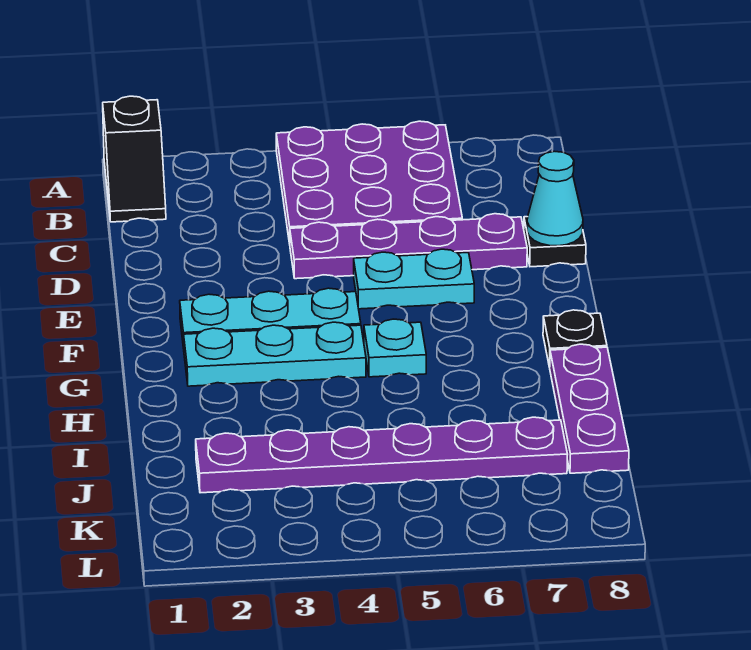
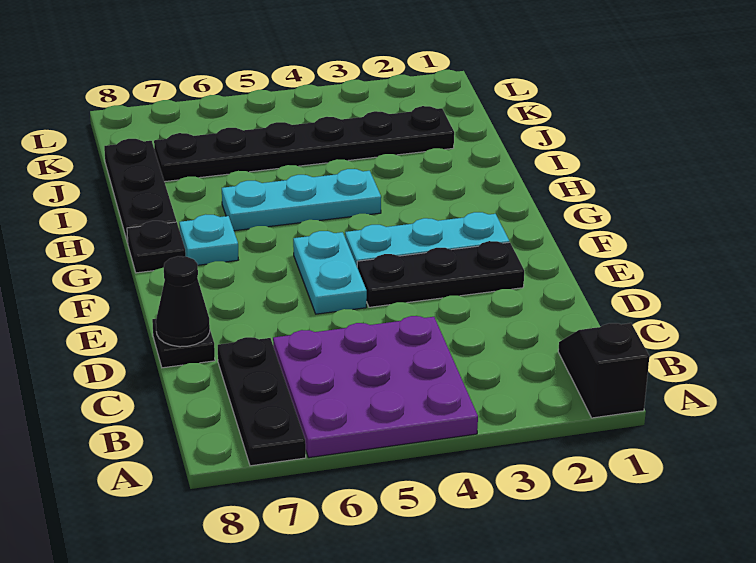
none -> black plate A7:C7 level 1
purple plate D4:D7 level 1 -> none
cyan cone D8 level 2 -> black cone D8 level 2
none -> black plate E2:E4 level 1
cyan plate E5:E6 level 1 -> cyan plate E5:F5 level 1
cyan plate G2:G4 level 1 -> cyan plate H4:H6 level 1
cyan plate G5 level 1 -> cyan plate G7 level 1
purple plate H8:J8 level 1 -> black plate H8:J8 level 1
purple plate J2:J7 level 1 -> black plate J2:J7 level 1

